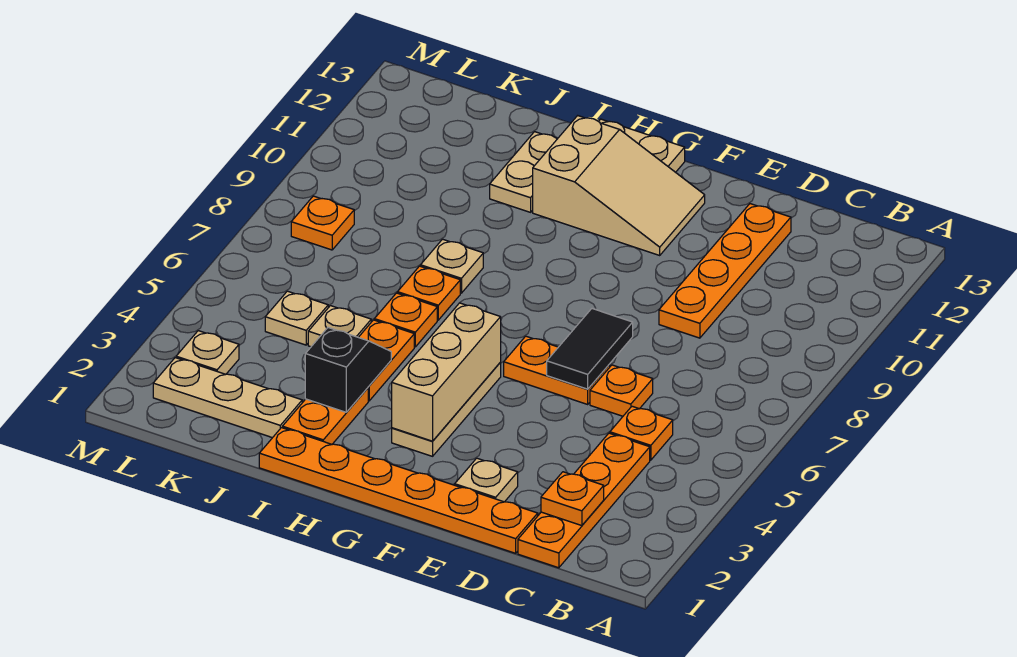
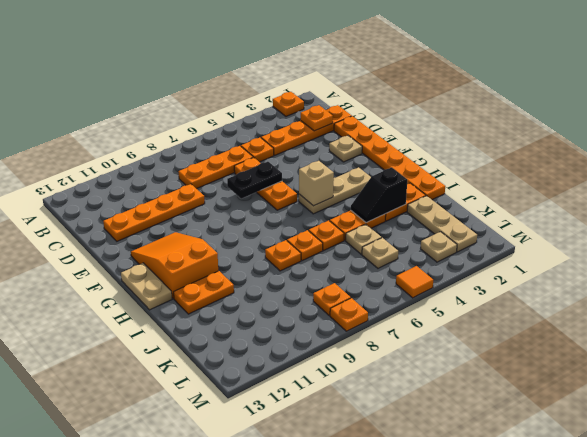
none -> orange plate A2 level 1
none -> orange plate C6:C8 level 1
black tile E6:E7 level 2 -> black plate E6:E7 level 2
tan slope F11:H12 level 1 top H -> orange slope F11:H12 level 1 top H
tan brick G3:G5 level 2 -> tan brick G5 level 2
tan plate I8 level 1 -> orange plate I8 level 1
tan plate I11:I12 level 1 -> orange plate I11:I12 level 1
none -> orange tile M5 level 1
none -> orange plate M8 level 1

